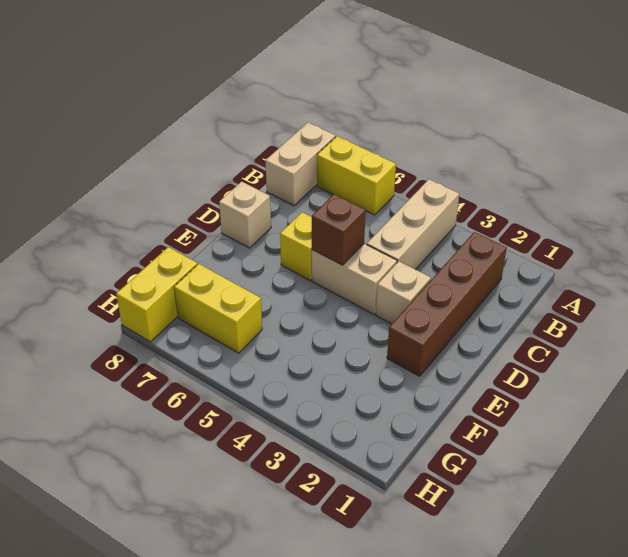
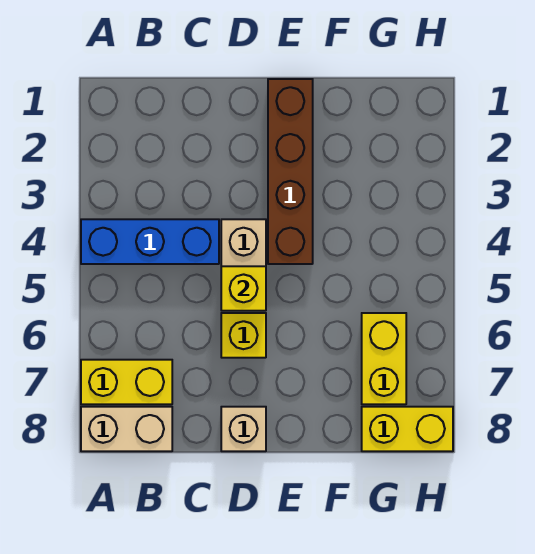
tan brick A4:C4 level 1 -> blue brick A4:C4 level 1
yellow brick A6:A7 level 1 -> yellow brick A7:B7 level 1
brown brick B2:E2 level 1 -> brown brick E1:E4 level 1
tan brick D3 level 1 -> none
brown brick D5 level 2 -> yellow brick D5 level 2

